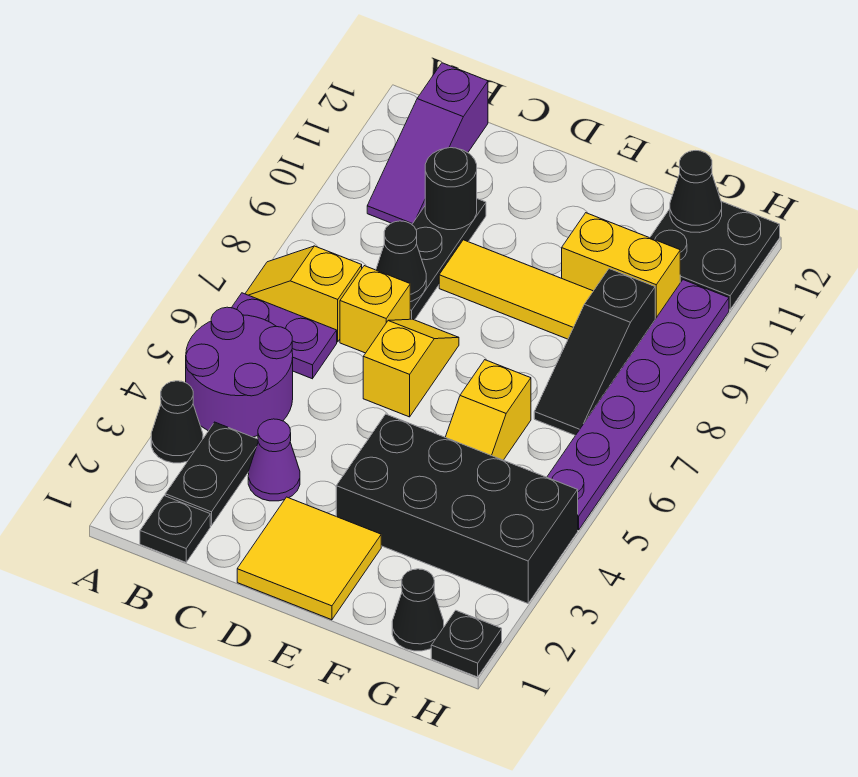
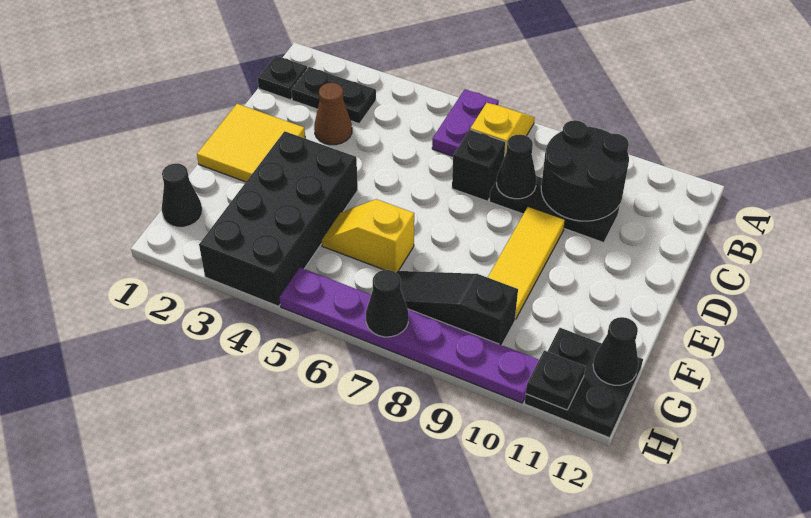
black cone A3 level 1 -> black cone H7 level 2
purple round brick A4:B5 level 1 -> none
purple slope B10:B12 level 1 top 12 -> none
purple cone C3 level 1 -> brown cone C3 level 1
yellow brick C7 level 1 -> black brick C7 level 1
black round brick C10 level 2 -> black round brick B9:C10 level 2
yellow slope D6:D7 level 1 top 6 -> none
yellow brick F10:G10 level 1 -> none
black plate H1 level 1 -> black plate H11 level 2

